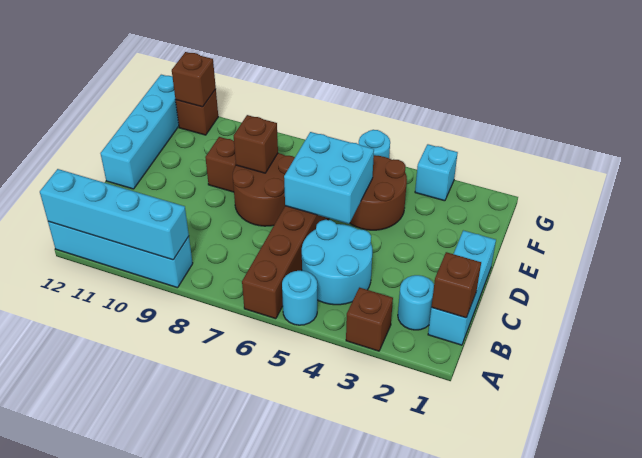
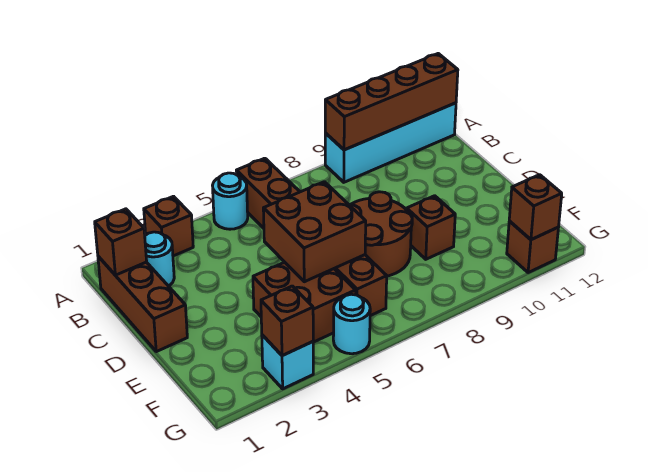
cyan brick A9:A12 level 2 -> brown brick A9:A12 level 2
cyan brick B1:D1 level 1 -> brown brick B1:D1 level 1
cyan round brick B4:C5 level 1 -> none
cyan brick D5:E6 level 2 -> brown brick D5:E6 level 2
cyan brick D12:G12 level 1 -> none
brown round brick E4:F5 level 1 -> brown brick E4:F5 level 1
brown brick E8 level 2 -> brown brick G3 level 2

